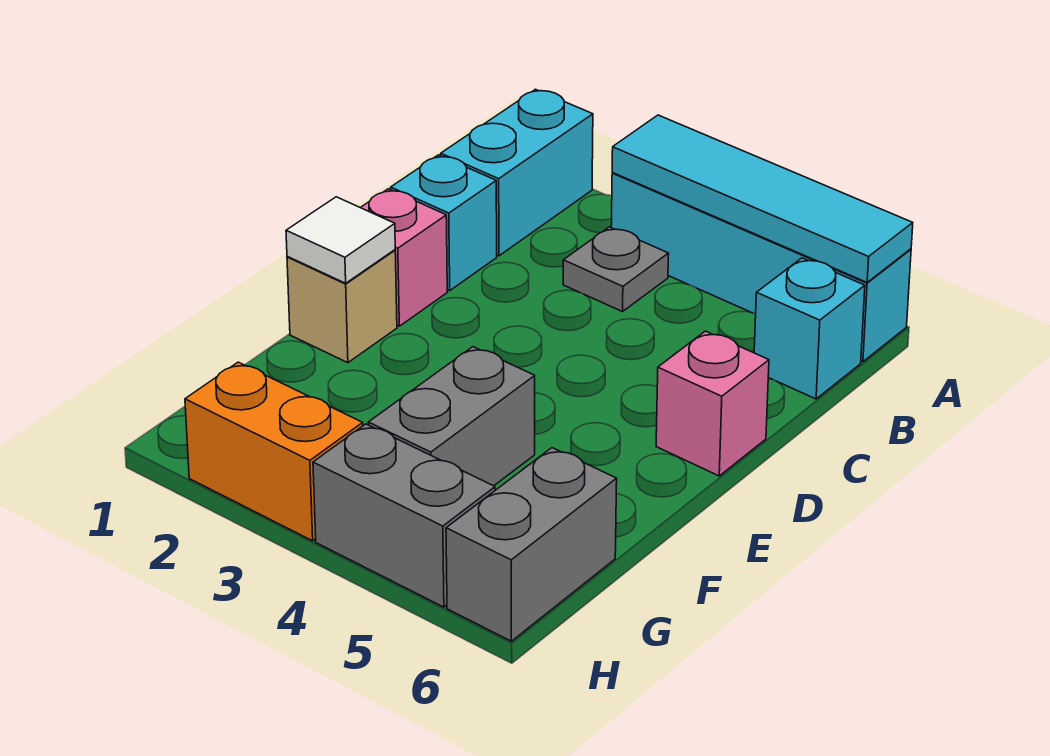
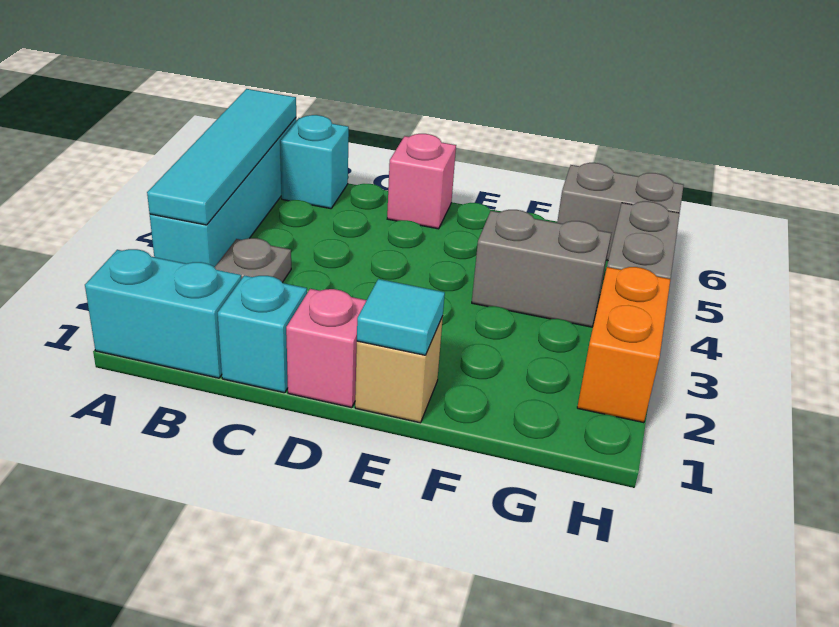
white tile E1 level 2 -> cyan tile E1 level 2

